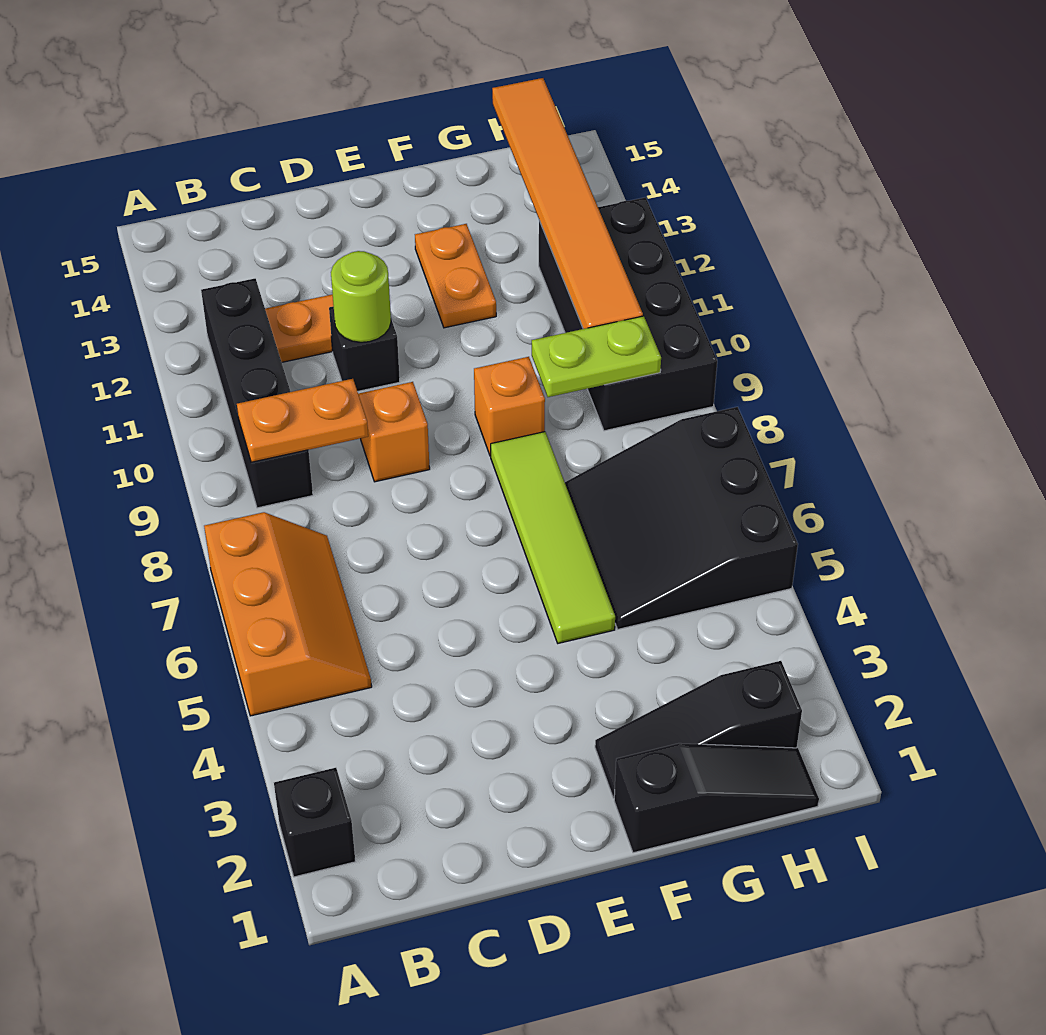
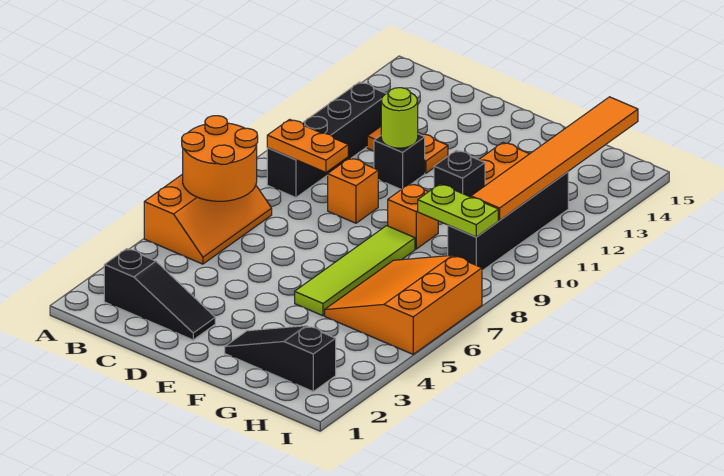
black brick A2 level 1 -> black brick F11 level 1
none -> orange round brick A6:B7 level 2
black slope F1:H1 level 1 top F -> black slope B2:D2 level 1 top B
black slope G5:I7 level 1 top I -> orange slope G5:I7 level 1 top I
black brick H9:I12 level 1 -> black brick H9:H12 level 1

